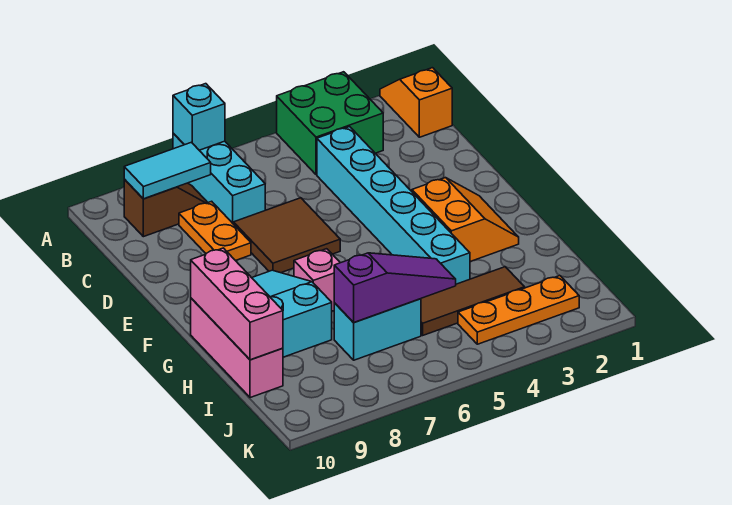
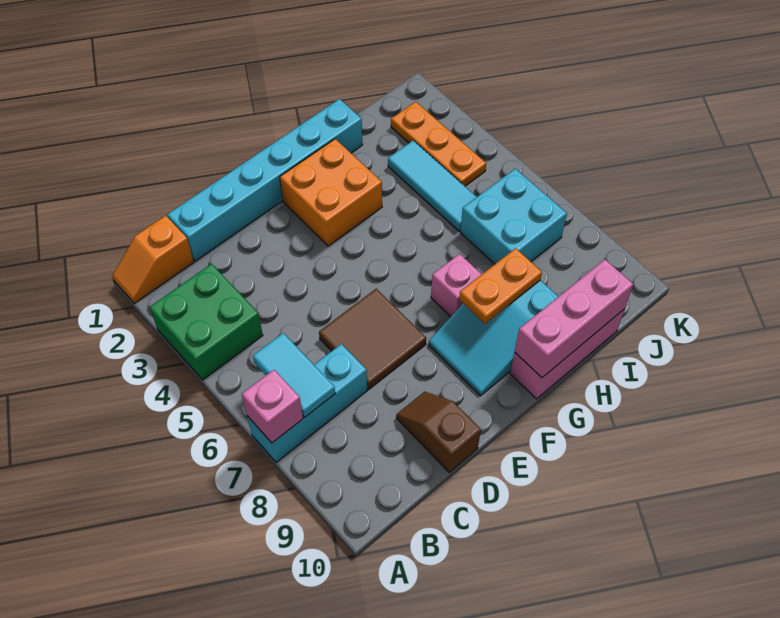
cyan brick A7 level 2 -> pink brick A7 level 2
brown slope B8:B9 level 1 top 9 -> brown slope D9:D10 level 1 top 10
cyan tile B8:B9 level 2 -> cyan tile B6:B7 level 2
cyan brick C4:H4 level 1 -> cyan brick C1:H1 level 1
orange plate C8:D8 level 1 -> orange plate G8:H8 level 2
orange slope F2:G3 level 1 top 3 -> orange brick F2:G3 level 1
brown tile I3:I5 level 1 -> cyan tile I3:I5 level 1
purple slope I5:I7 level 2 top 7 -> none
cyan brick I6:I7 level 1 -> cyan brick I6:J7 level 1

